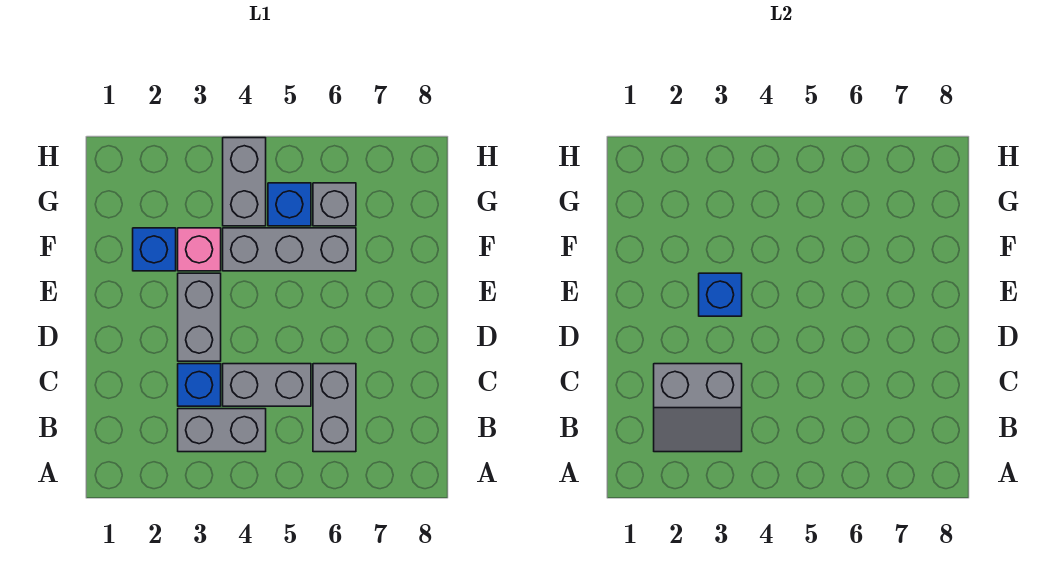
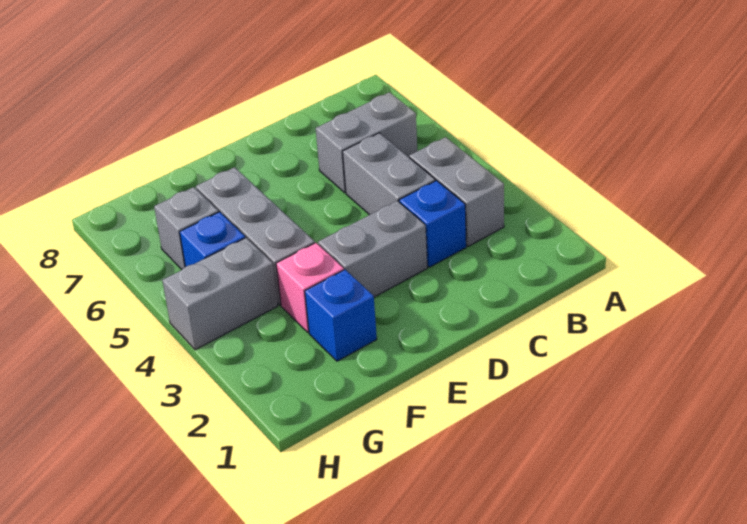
grey slope B2:C3 level 2 top C -> none
blue brick E3 level 2 -> none

